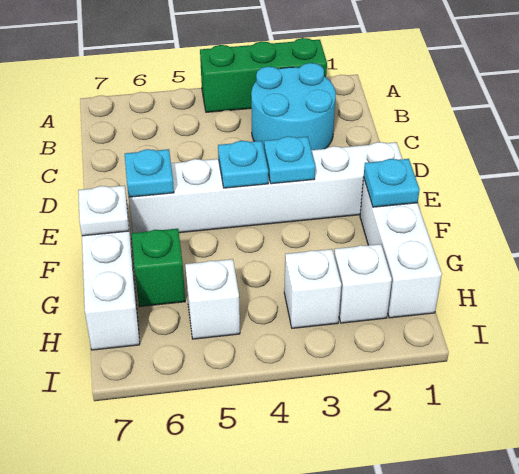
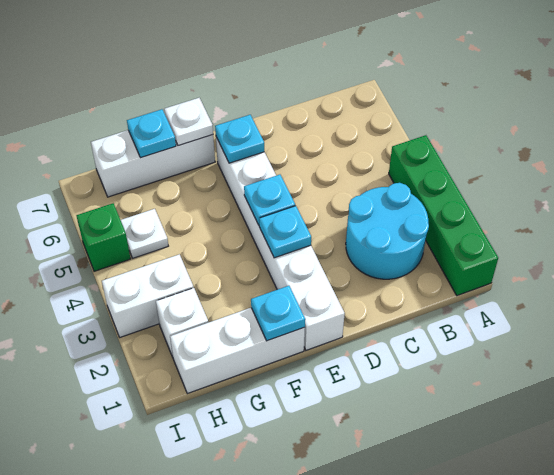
green brick A2:A4 level 1 -> green brick A1:A4 level 1
green brick G6 level 1 -> green brick I5 level 1
none -> cyan plate G7 level 2
white brick H3 level 1 -> white brick H3:I3 level 1
white brick H5 level 1 -> white plate H5 level 1

